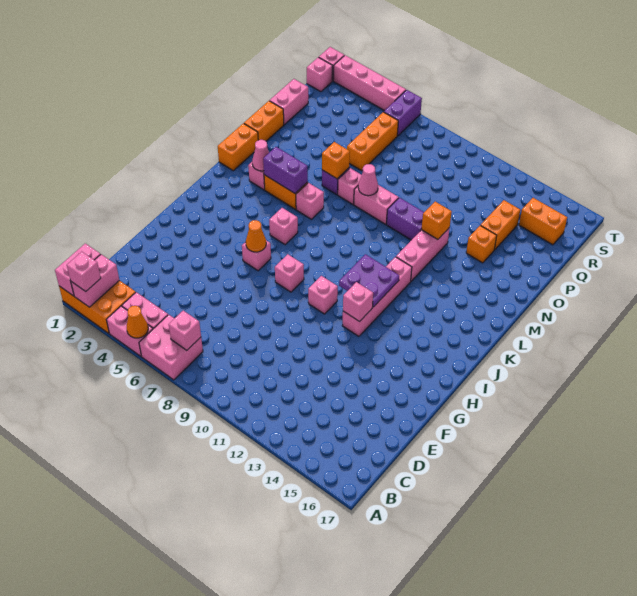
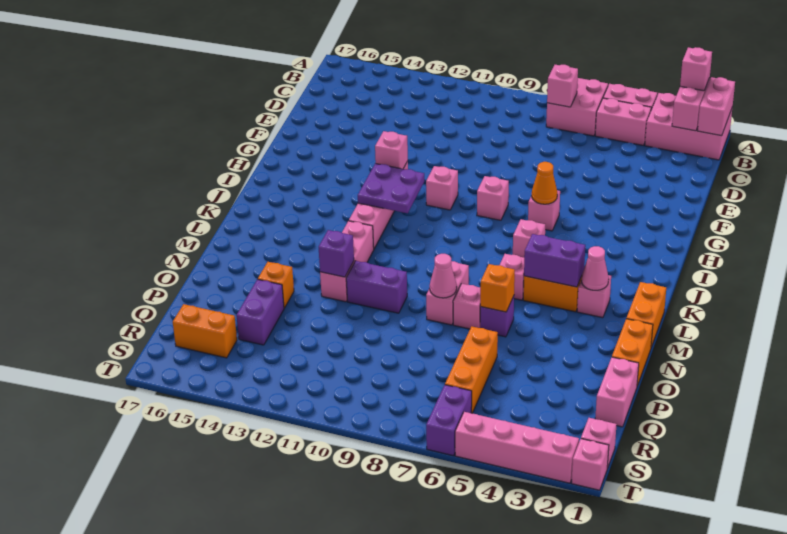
orange brick A1:B3 level 1 -> pink brick A1:B3 level 1
orange cone A5 level 2 -> none
pink brick N8:N9 level 1 -> pink brick M8:N8 level 1
orange brick N12 level 2 -> purple brick N12 level 2
orange brick P14:Q14 level 1 -> purple brick P14:Q14 level 1

